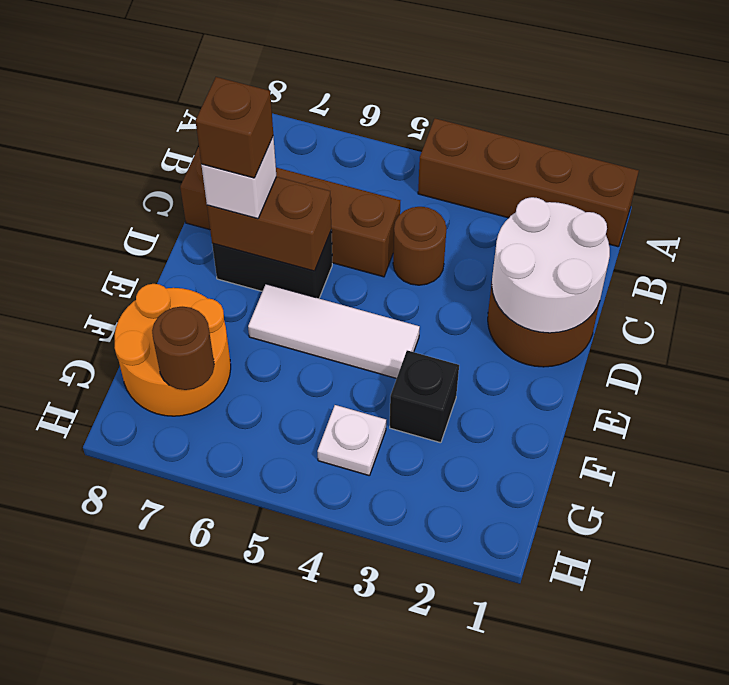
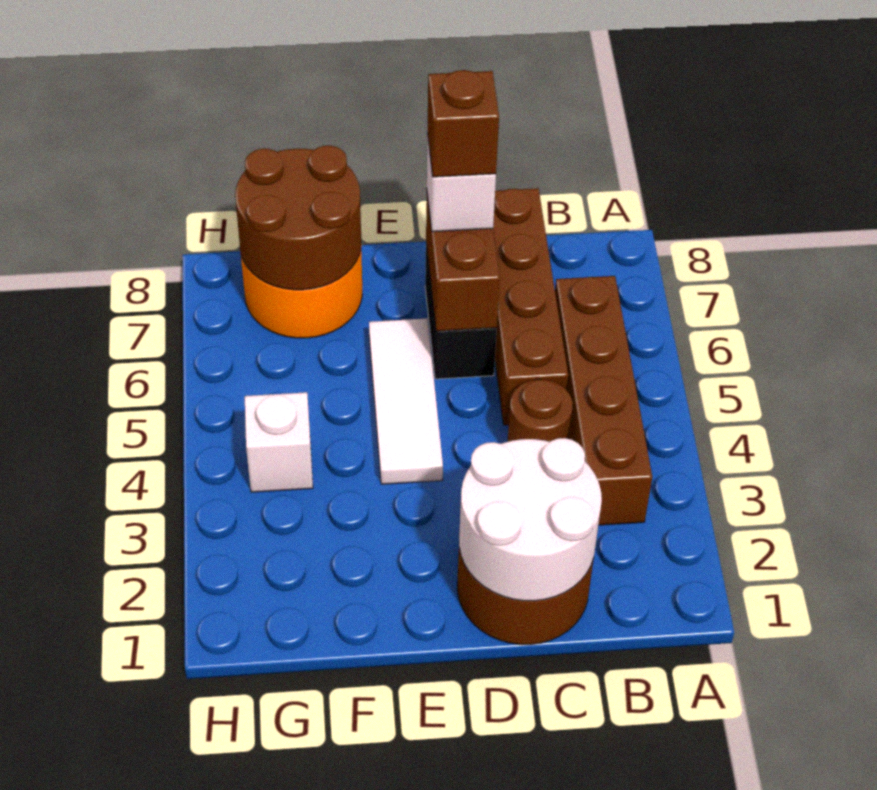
brown brick A1:A4 level 1 -> brown brick B3:B6 level 1
black brick F3 level 1 -> none
white plate G4 level 1 -> white brick G4 level 1
brown round brick G7 level 2 -> brown round brick F7:G8 level 2

